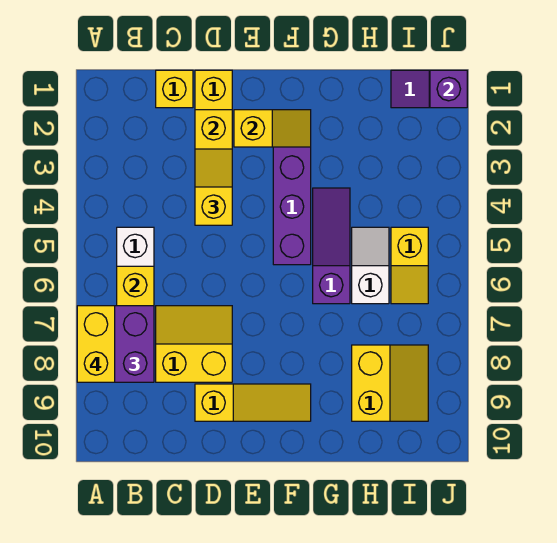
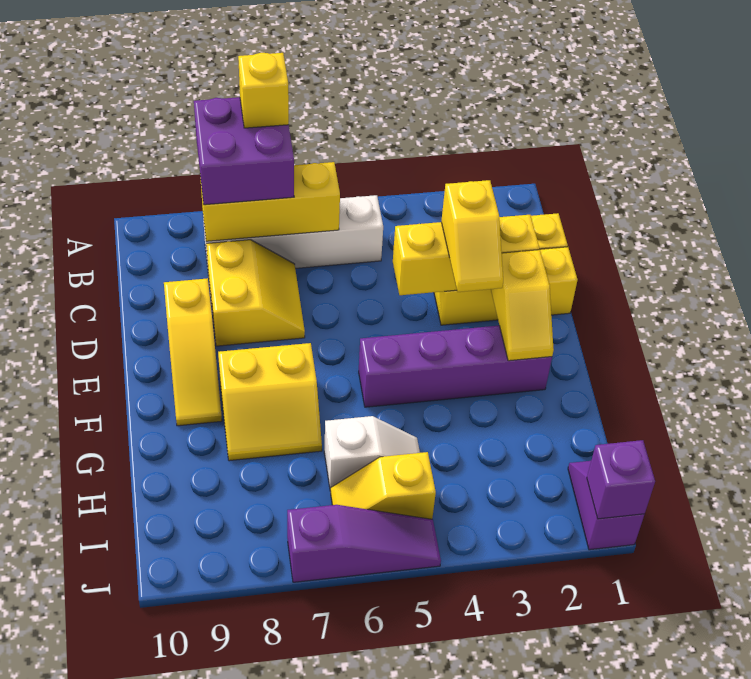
yellow brick A7:A8 level 4 -> yellow brick A7 level 4
yellow slope D3:D4 level 3 top 4 -> yellow slope D3:E3 level 3 top D
purple slope G4:G6 level 1 top 6 -> purple slope J5:J7 level 1 top 7
yellow slope H8:I9 level 1 top H -> yellow slope F7:G8 level 1 top F

